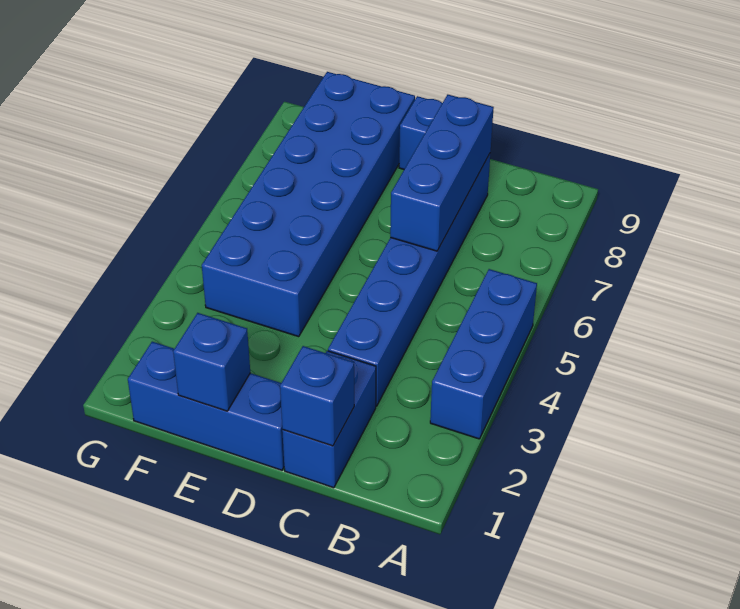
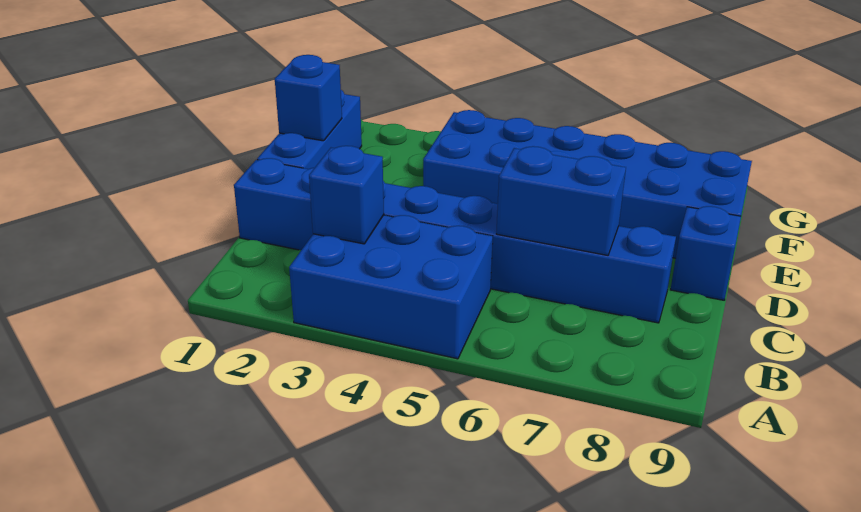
blue brick A3:A5 level 1 -> blue brick A3:B5 level 1
blue brick C1 level 2 -> blue brick B3 level 2
blue brick C6:C8 level 2 -> blue brick C6:C7 level 2

